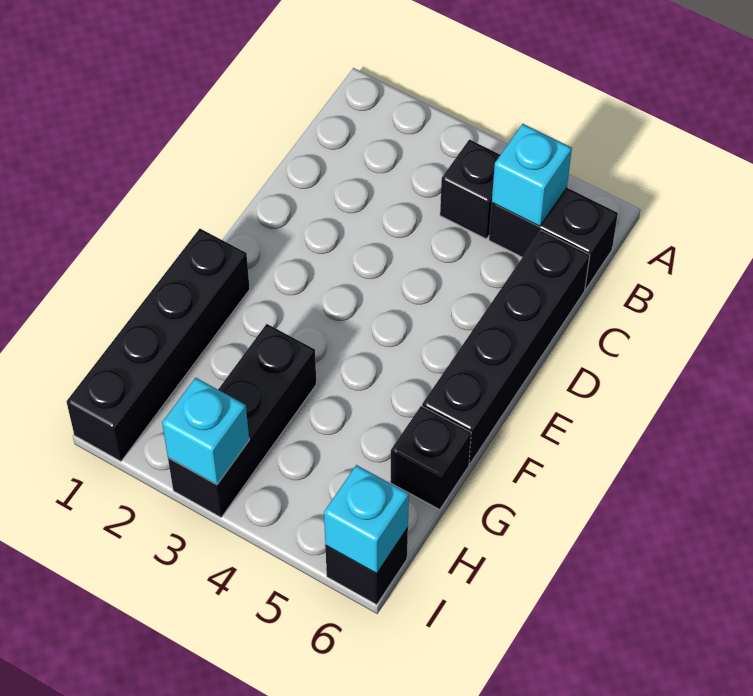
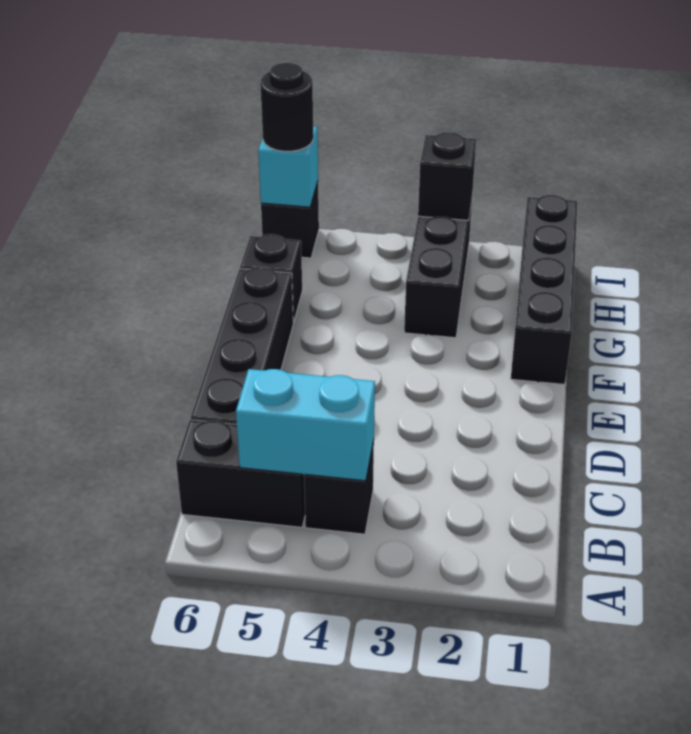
cyan brick B5 level 2 -> cyan brick B4:B5 level 2
cyan brick I3 level 2 -> black brick I3 level 2
none -> black round brick I6 level 3

